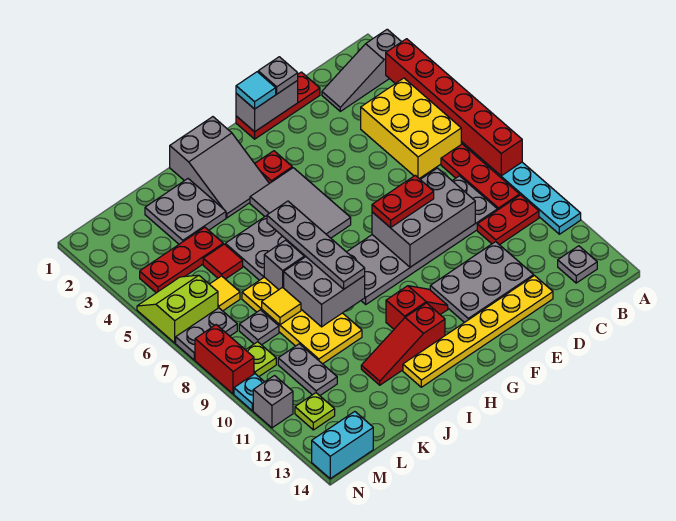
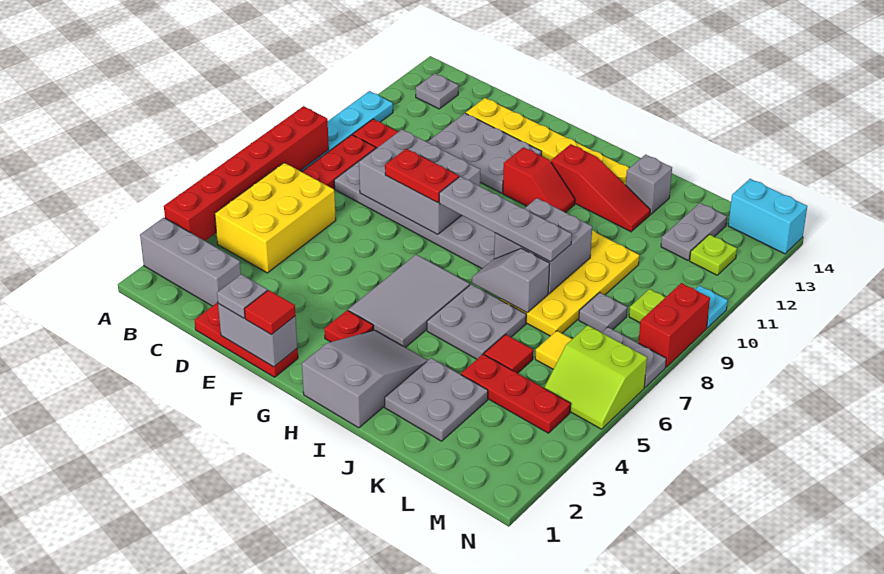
grey slope A2:C2 level 1 top A -> grey brick A2:C2 level 1
cyan tile F1 level 3 -> red tile F1 level 3
red slope G11:H11 level 1 top H -> red slope G11:H11 level 1 top G
grey plate I6:I9 level 3 -> grey plate G8:J8 level 3
yellow tile K8 level 2 -> none
grey plate L10:L11 level 1 -> grey plate L12:L13 level 1
grey brick N11 level 1 -> grey brick J13 level 1

